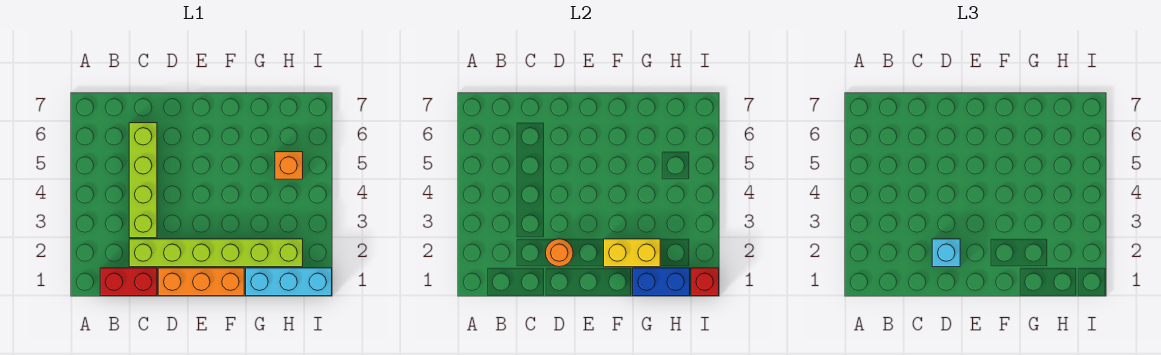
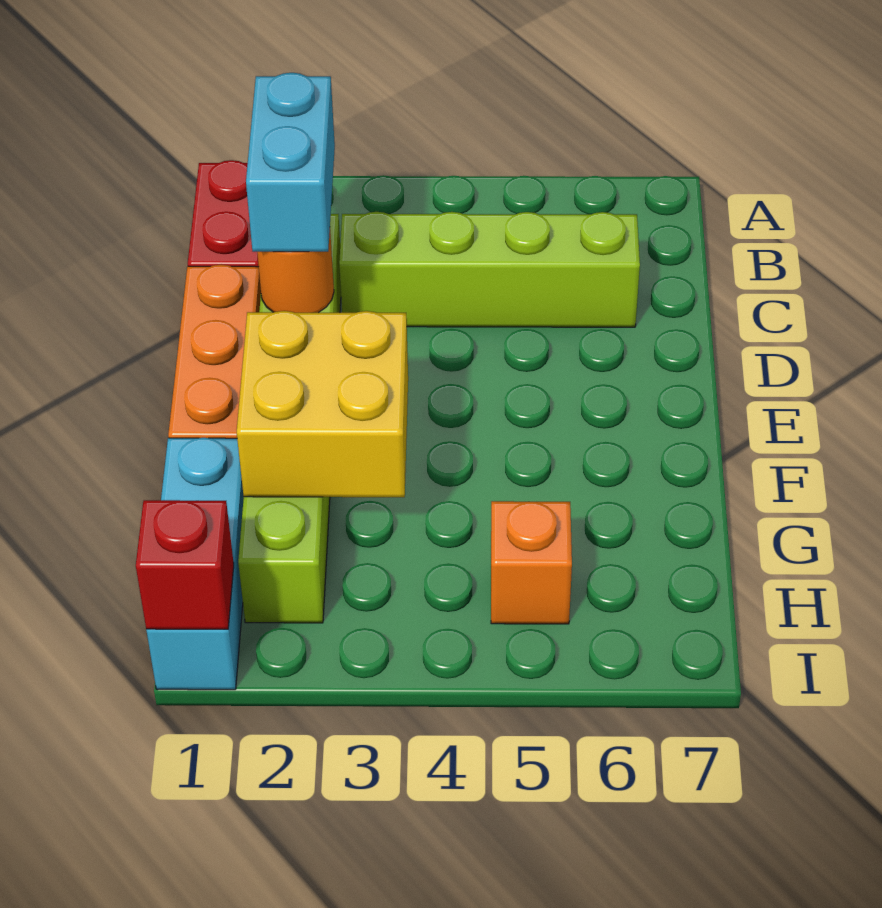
cyan brick D2 level 3 -> cyan brick C2:D2 level 3
yellow brick F2:G2 level 2 -> yellow brick F2:G3 level 2
blue brick G1:H1 level 2 -> none

